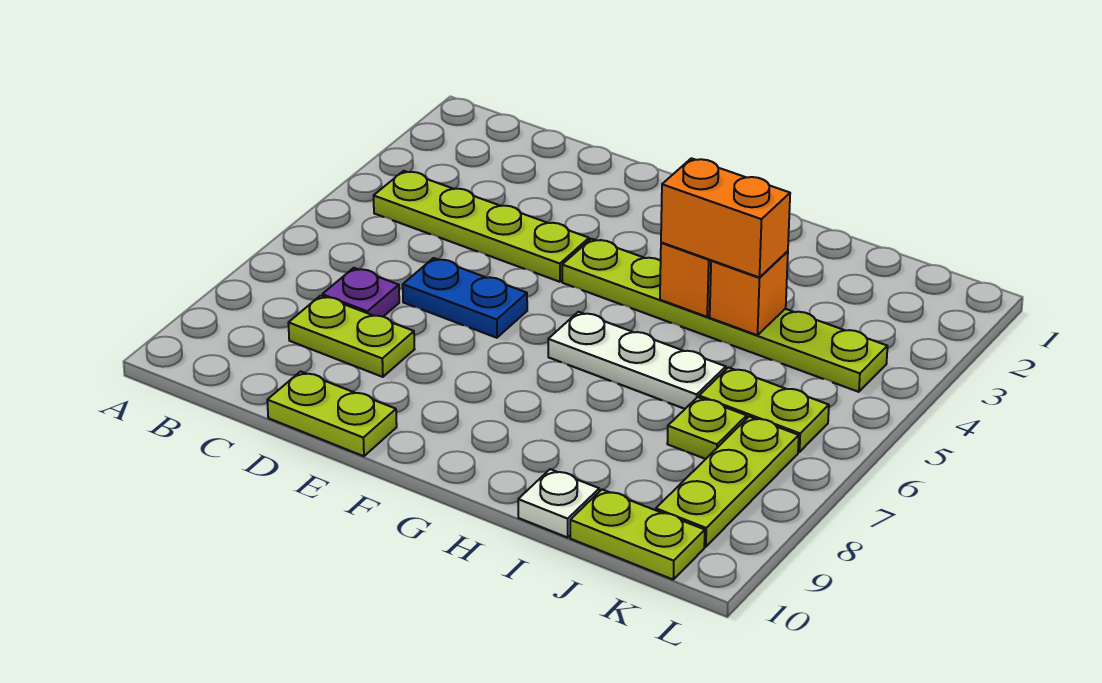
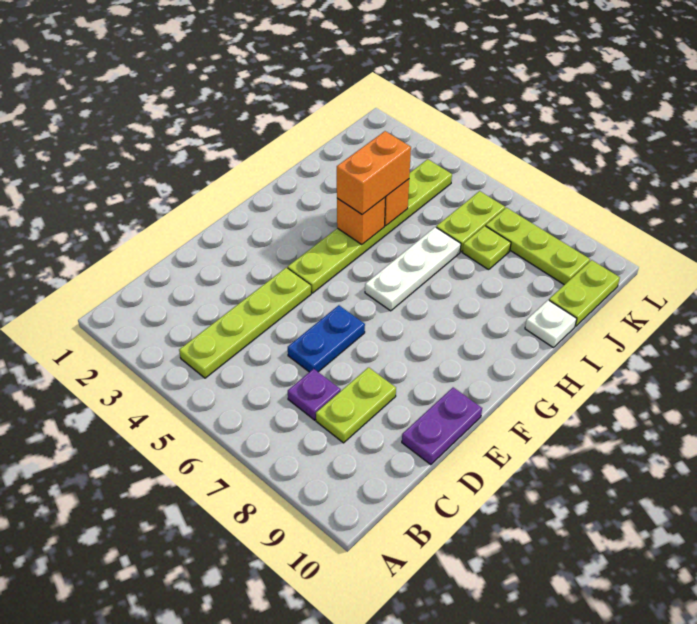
lime plate D10:E10 level 1 -> purple plate D10:E10 level 1

